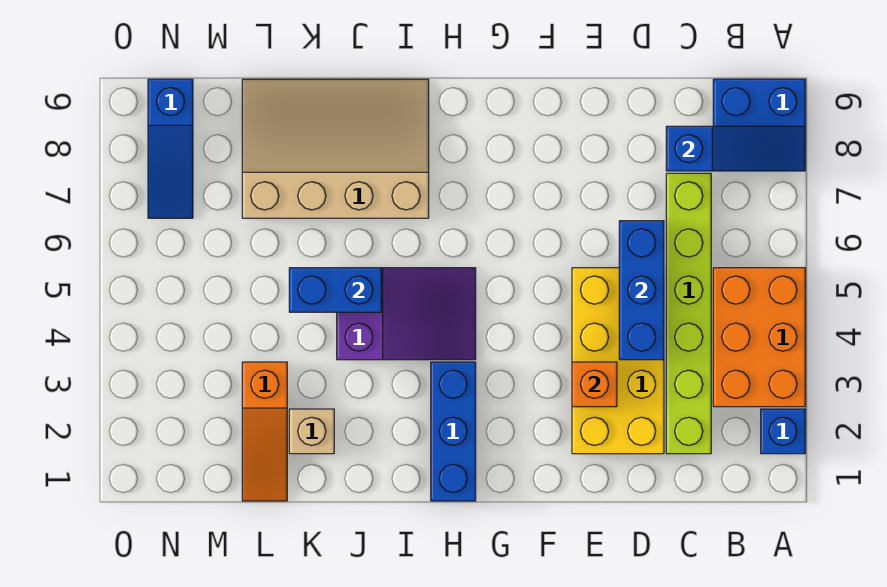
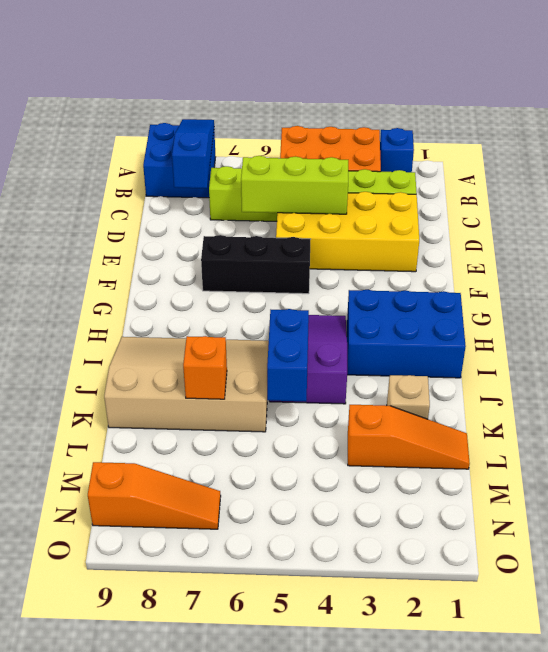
blue brick D4:D6 level 2 -> lime brick D4:D6 level 2
orange brick E3 level 2 -> orange brick K7 level 2
none -> black brick F5:F7 level 1
blue brick H1:H3 level 1 -> blue brick H1:I3 level 1
tan slope I7:L9 level 1 top 7 -> tan slope I6:K9 level 1 top K
blue slope N7:N9 level 1 top 9 -> orange slope N7:N9 level 1 top 9

